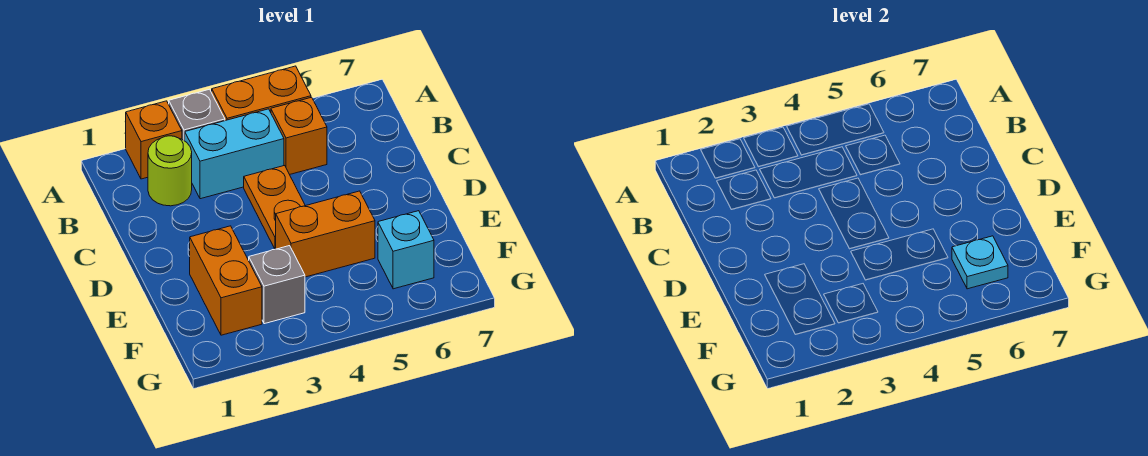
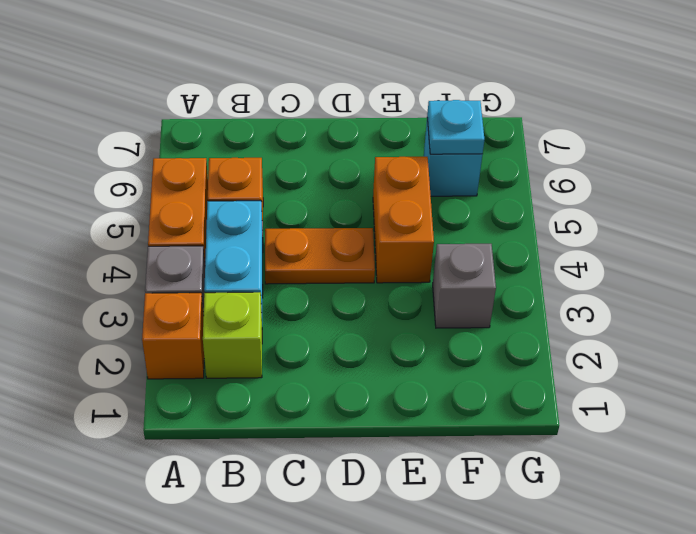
lime round brick B2 level 1 -> lime brick B2 level 1
orange brick E2:F2 level 1 -> none

